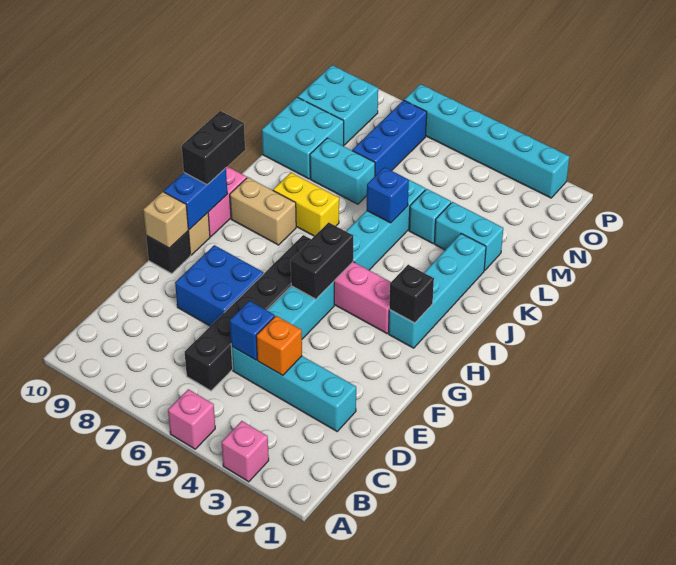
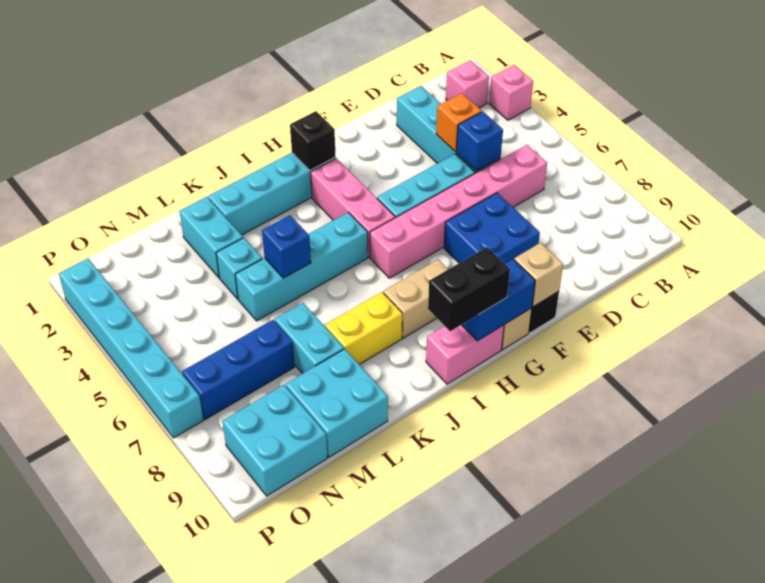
pink brick A5 level 1 -> pink brick B2 level 1
black brick C6:H6 level 1 -> pink brick C6:H6 level 1
black brick G5:H5 level 2 -> none
tan brick I8:I9 level 1 -> tan brick H8:I8 level 1
yellow brick J7:J8 level 1 -> yellow brick J8:K8 level 1

